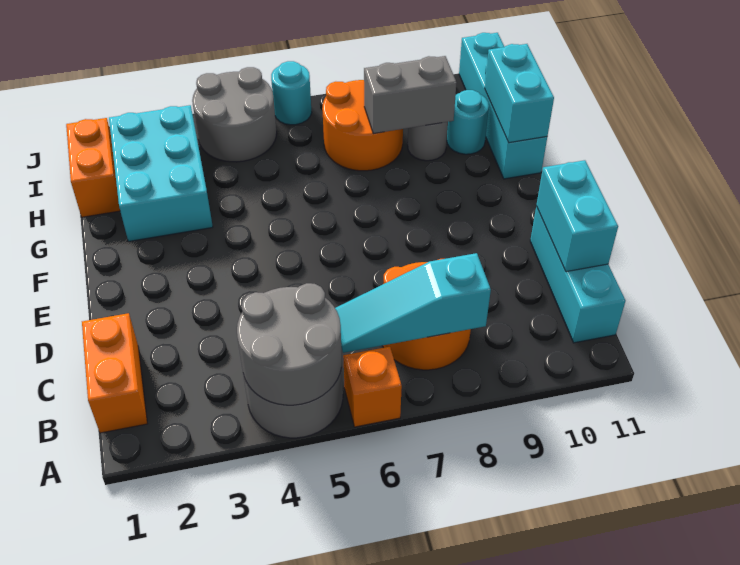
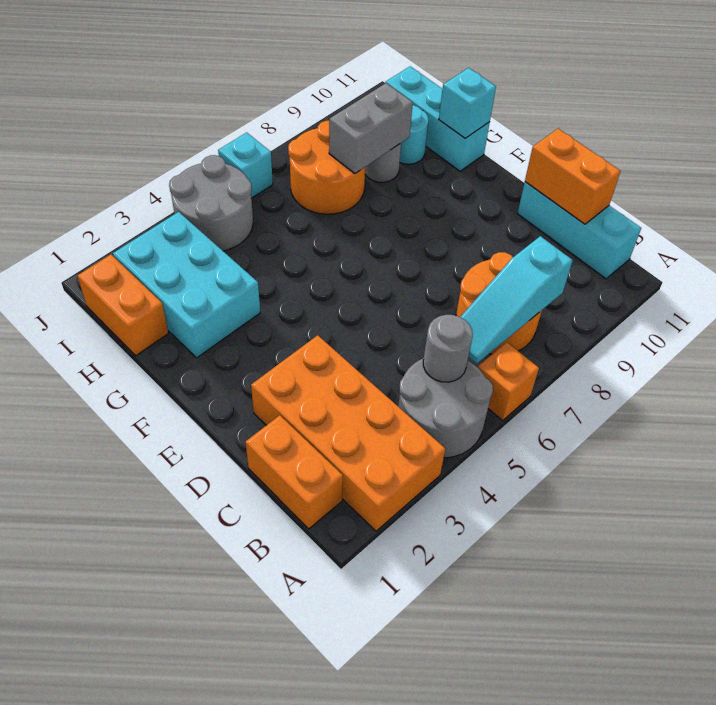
none -> orange brick A2:D3 level 1
grey round brick A4:B5 level 2 -> grey round brick B5 level 2
cyan brick C11:D11 level 2 -> orange brick C11:D11 level 2
cyan brick G11:J11 level 1 -> cyan brick G11:I11 level 1
cyan brick G11:H11 level 2 -> cyan brick G11 level 2
cyan round brick J6 level 1 -> cyan brick J6 level 1

